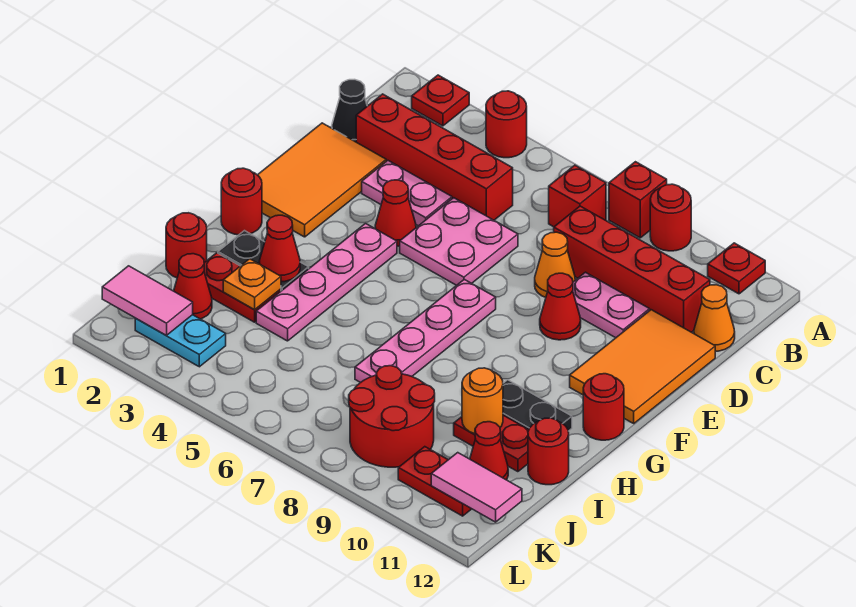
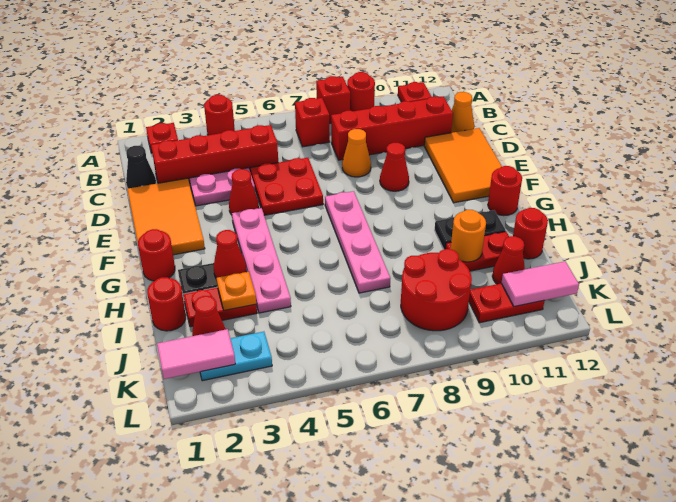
pink plate D5:E6 level 1 -> red plate D5:E6 level 1
pink plate D9:D10 level 1 -> none

